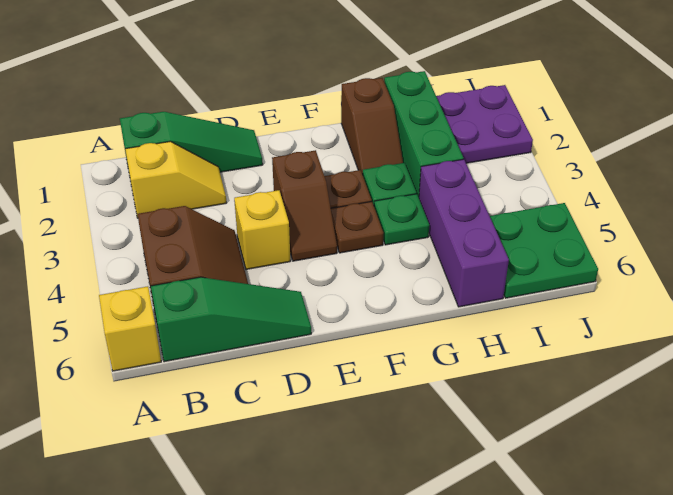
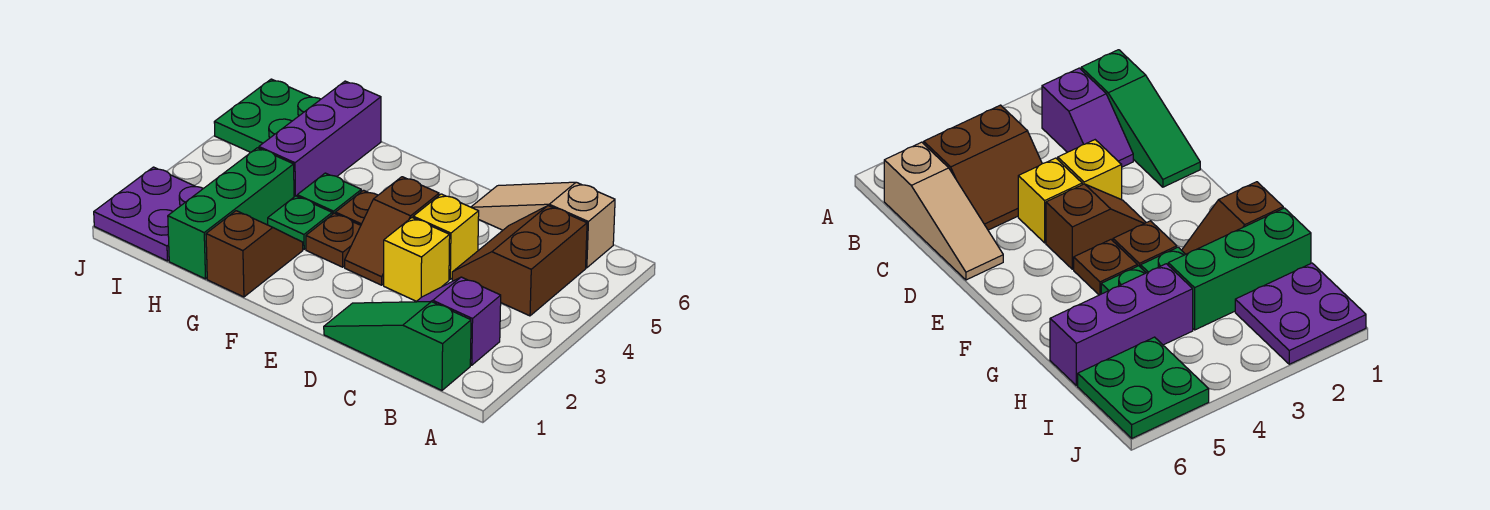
yellow brick A6 level 1 -> yellow brick D3 level 1
yellow slope B2:C2 level 1 top B -> purple slope B2:C2 level 1 top B
green slope B6:D6 level 1 top B -> tan slope B6:D6 level 1 top B
brown slope E3:E4 level 1 top 3 -> brown slope E3:E4 level 1 top 4

